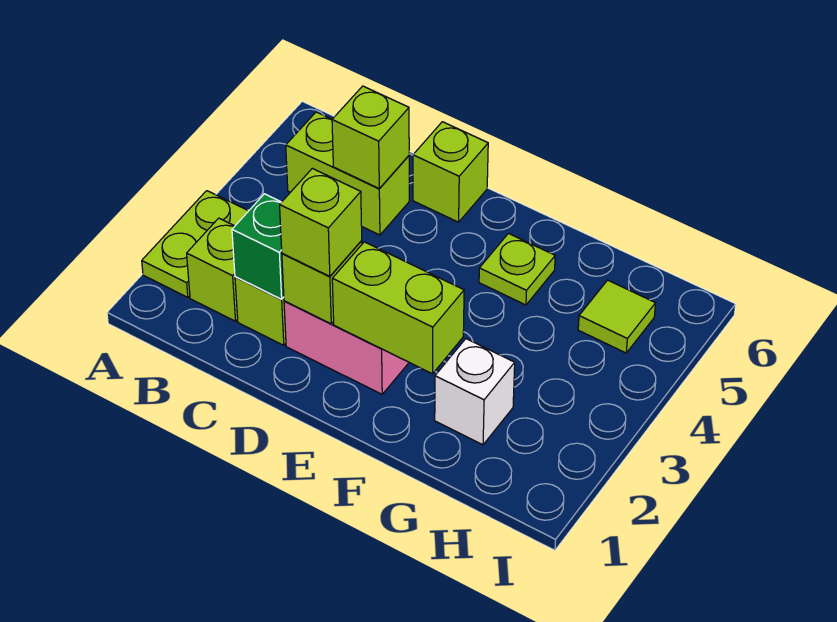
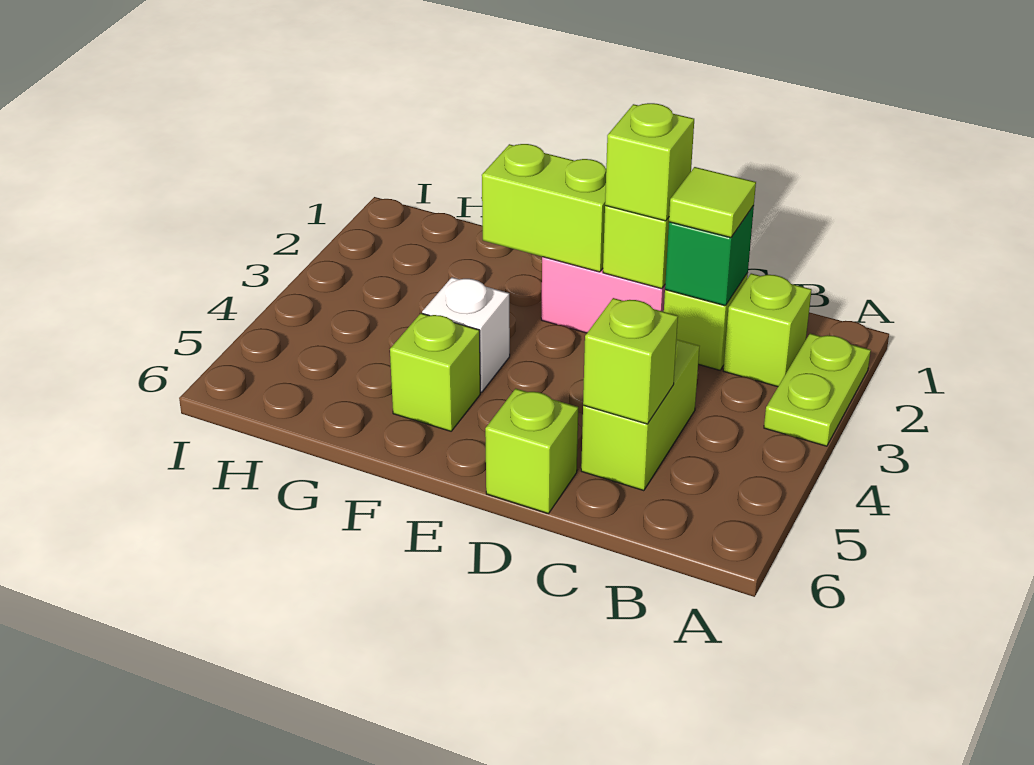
lime brick B5:C5 level 1 -> lime brick C4:C5 level 1
lime plate F5 level 1 -> lime brick F5 level 1
white brick G2 level 1 -> white brick F4 level 1
lime tile H5 level 1 -> lime tile C2 level 3

